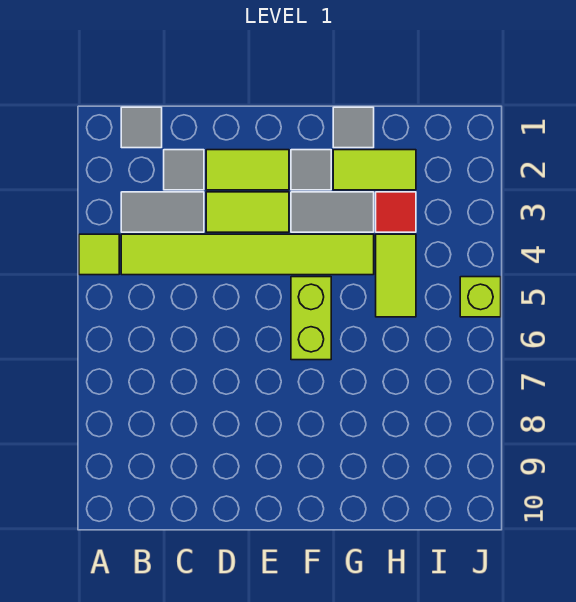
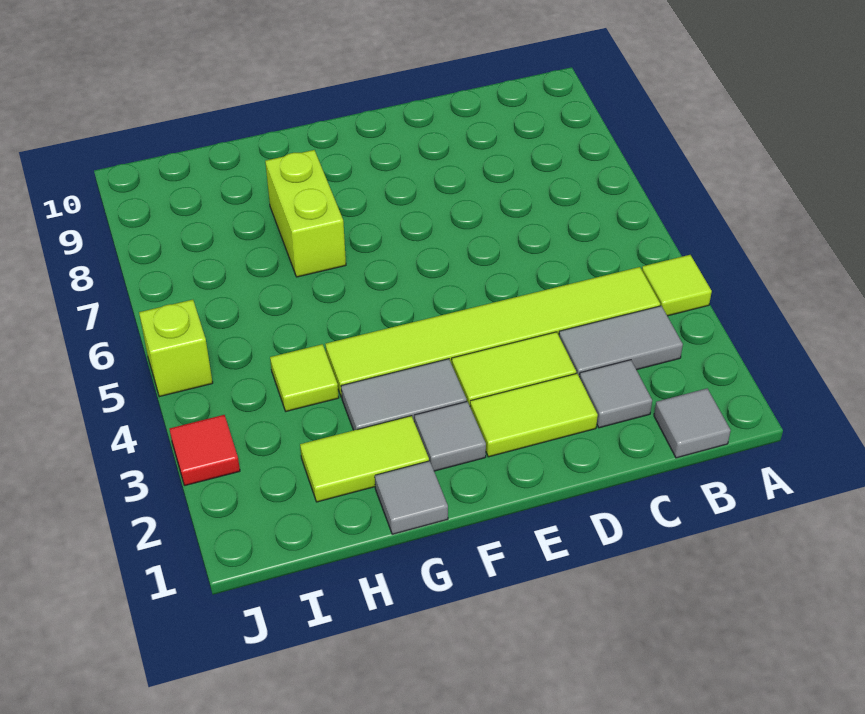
lime brick F5:F6 level 1 -> lime brick G7:G8 level 1
red tile H3 level 1 -> red tile J3 level 1
lime tile H4:H5 level 1 -> lime tile H4 level 1

